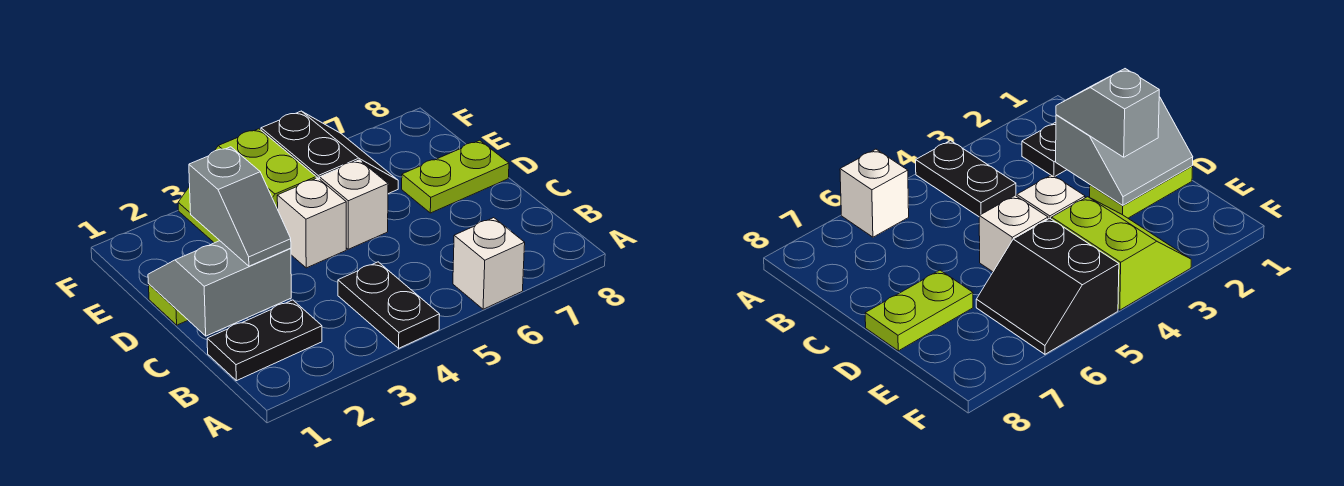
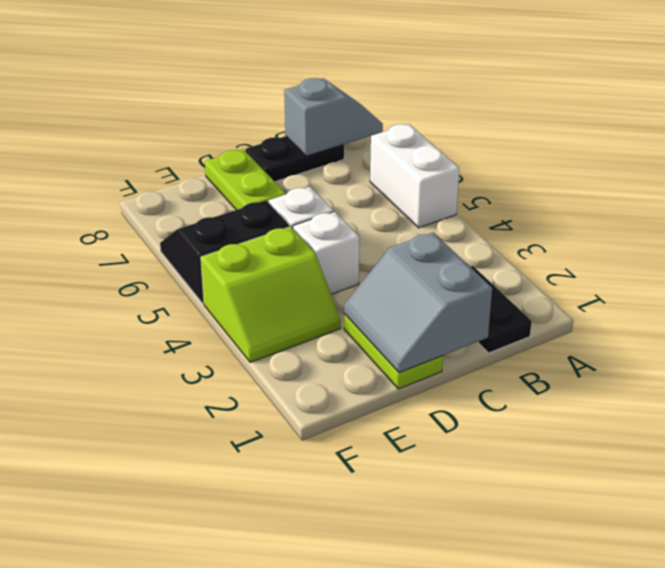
black plate A4:B4 level 1 -> black plate B8:C8 level 1
white brick A6 level 1 -> white brick A5:A6 level 1
grey slope C2:D2 level 3 top D -> grey slope A8:B8 level 2 top B

